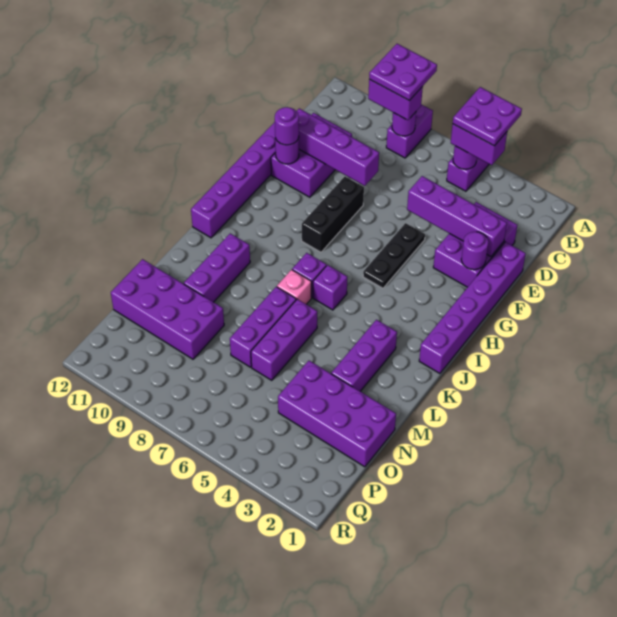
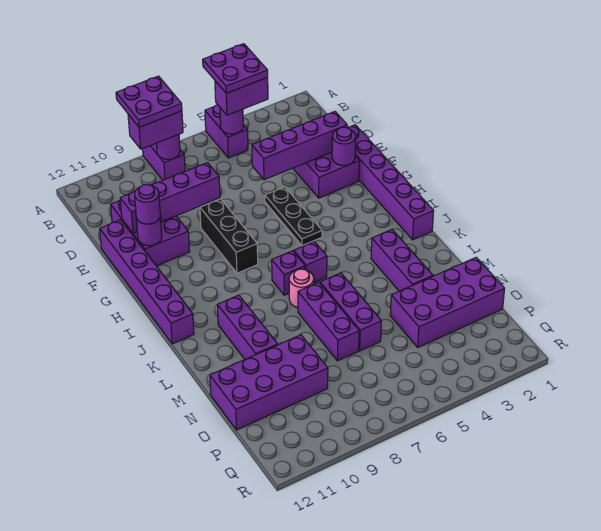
pink brick K7 level 1 -> pink round brick K7 level 1

